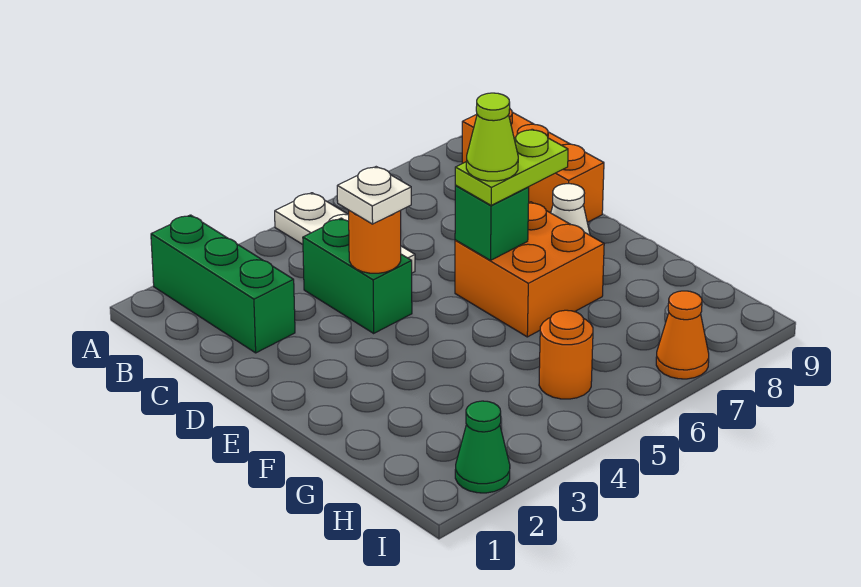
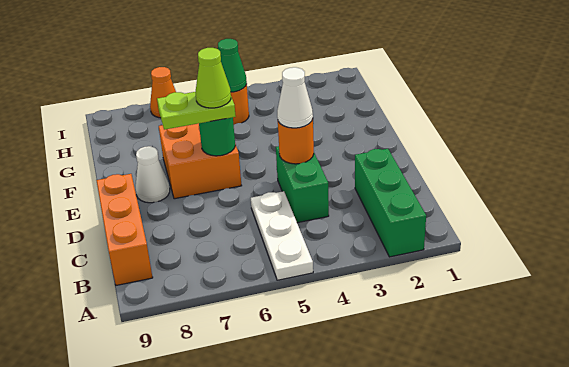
white plate D4 level 3 -> white cone D4 level 3
green brick E6 level 2 -> green round brick E6 level 2
green cone I2 level 1 -> green cone H5 level 2

